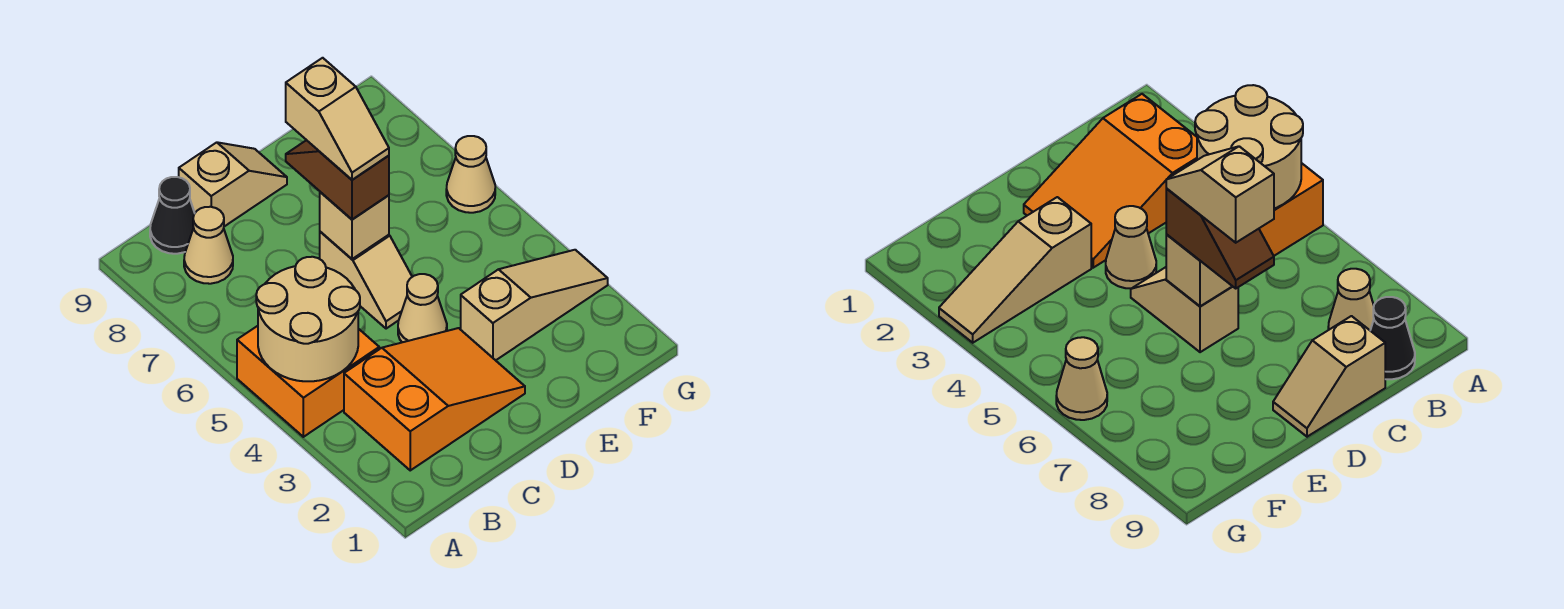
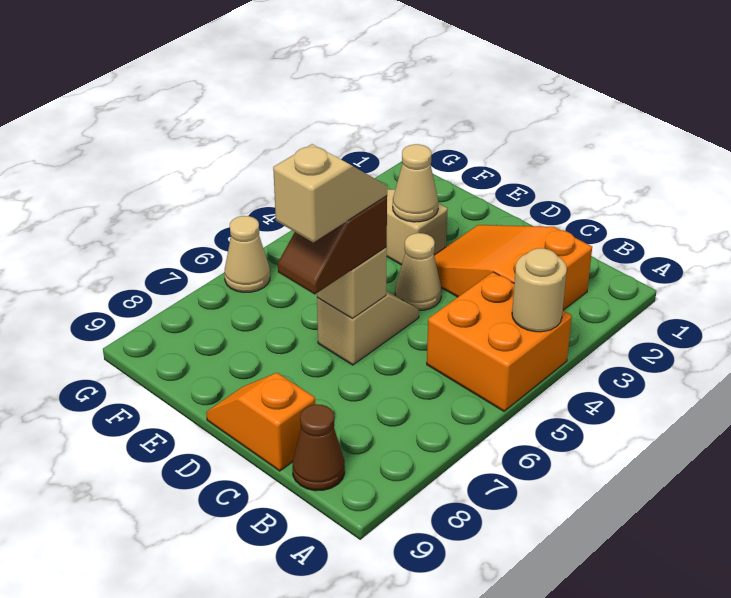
tan round brick A4:B5 level 2 -> tan round brick A4 level 2
tan cone B8 level 1 -> tan cone E3 level 2
black cone B9 level 1 -> brown cone B9 level 1
tan slope C9:D9 level 1 top C -> orange slope C9:D9 level 1 top C

